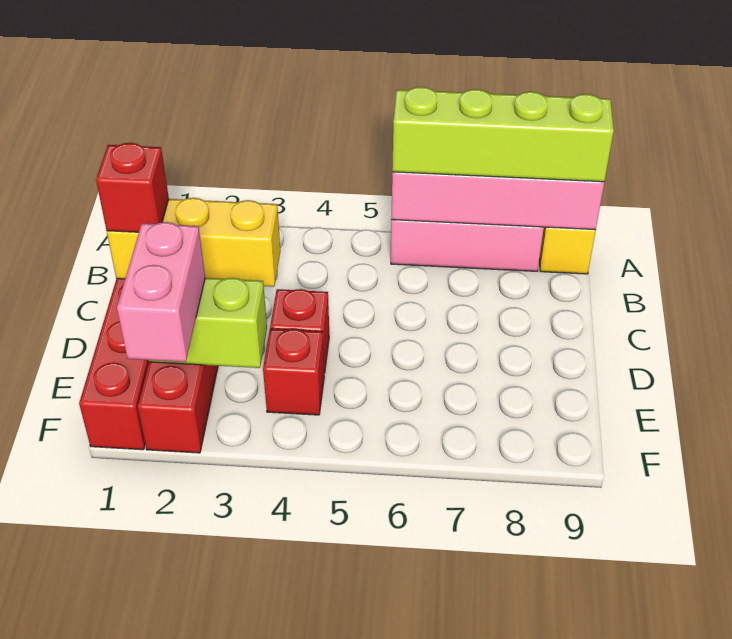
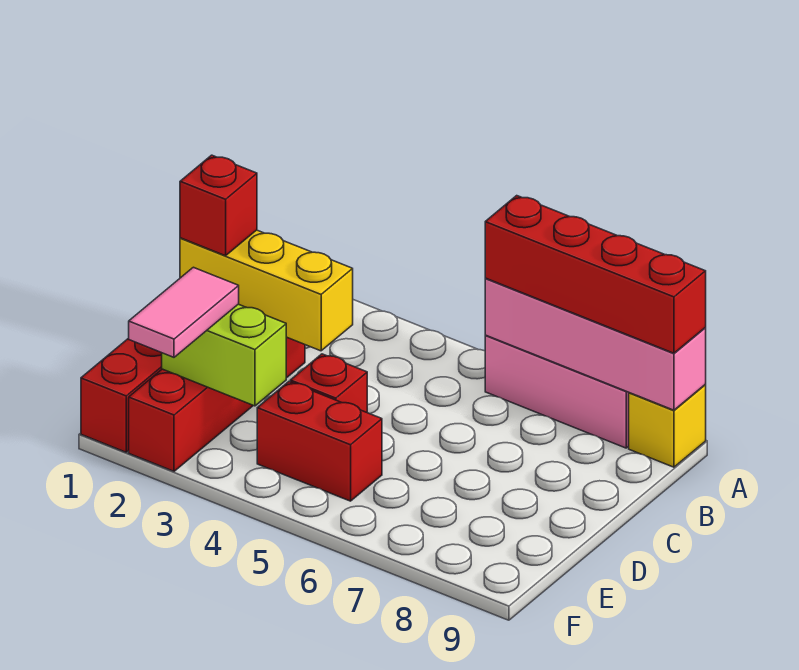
lime brick A6:A9 level 3 -> red brick A6:A9 level 3
pink brick E2:F2 level 3 -> pink tile E2:F2 level 3
red brick E4 level 1 -> red brick E4:E5 level 1

